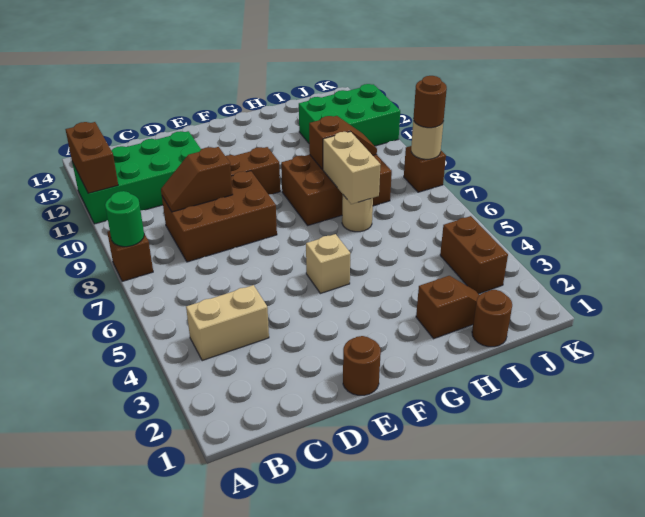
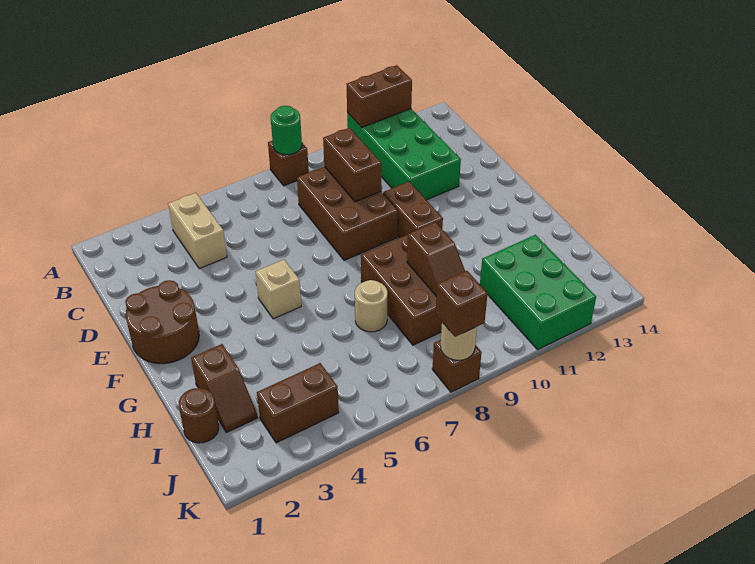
brown slope C9:D9 level 2 top D -> brown brick C9:D9 level 2
brown round brick E1 level 1 -> brown round brick E1:F2 level 1
tan brick H7:H8 level 2 -> none
brown round brick K8 level 3 -> brown brick K8 level 3

